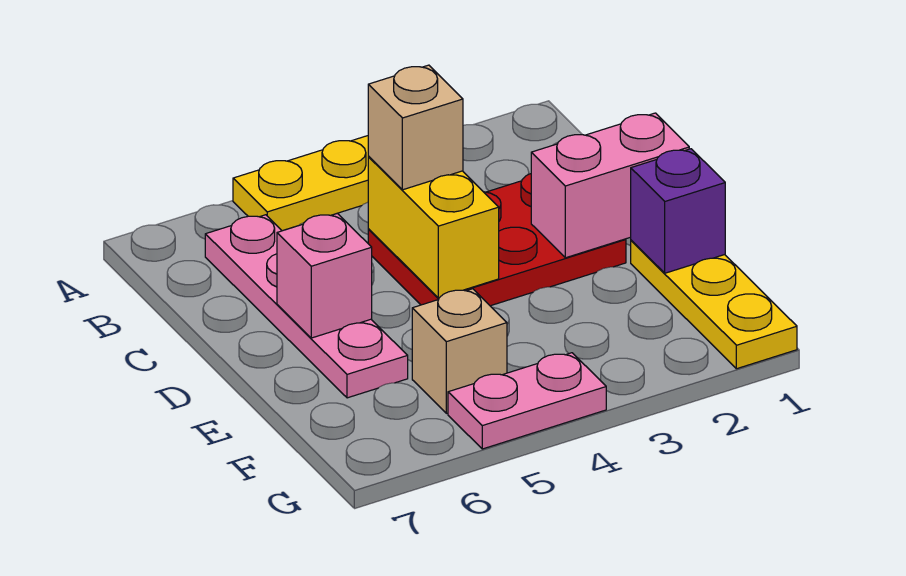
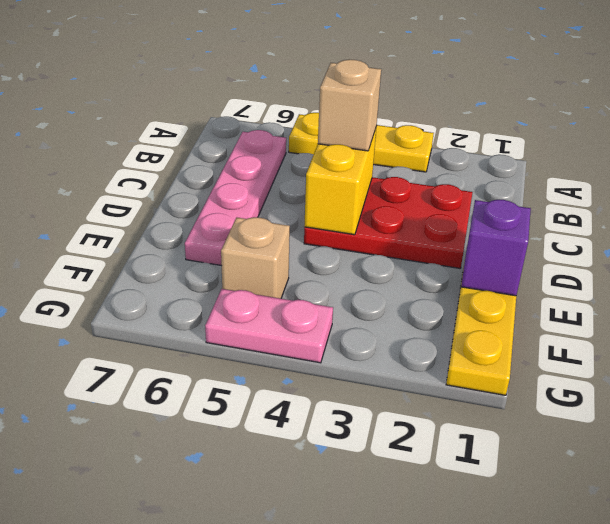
pink brick D1:D2 level 2 -> none
pink brick D6 level 2 -> none

